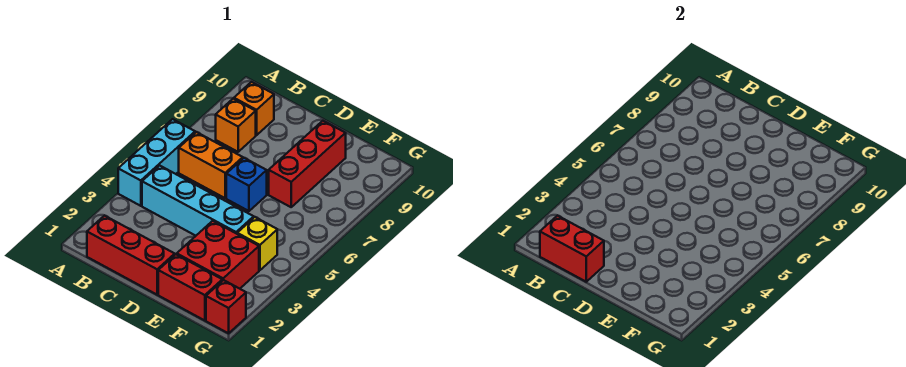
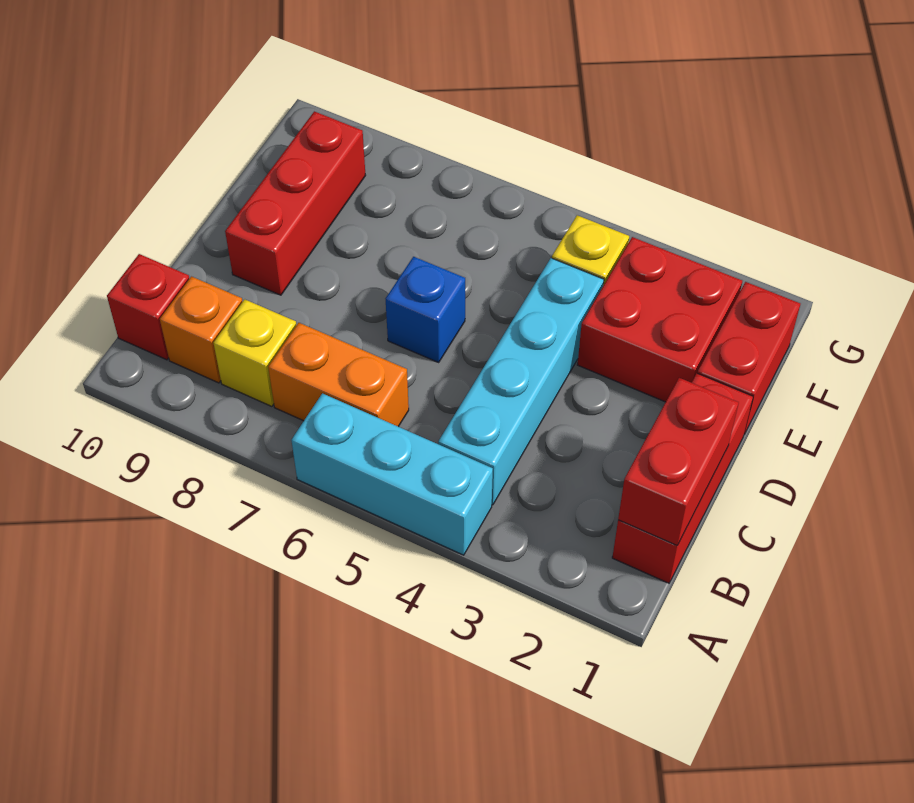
orange brick B6:C6 level 1 -> orange brick B6:B7 level 1
orange brick B8 level 1 -> yellow brick B8 level 1
red brick E7:E9 level 1 -> red brick D9:F9 level 1
red brick G1 level 1 -> red brick B10 level 1

